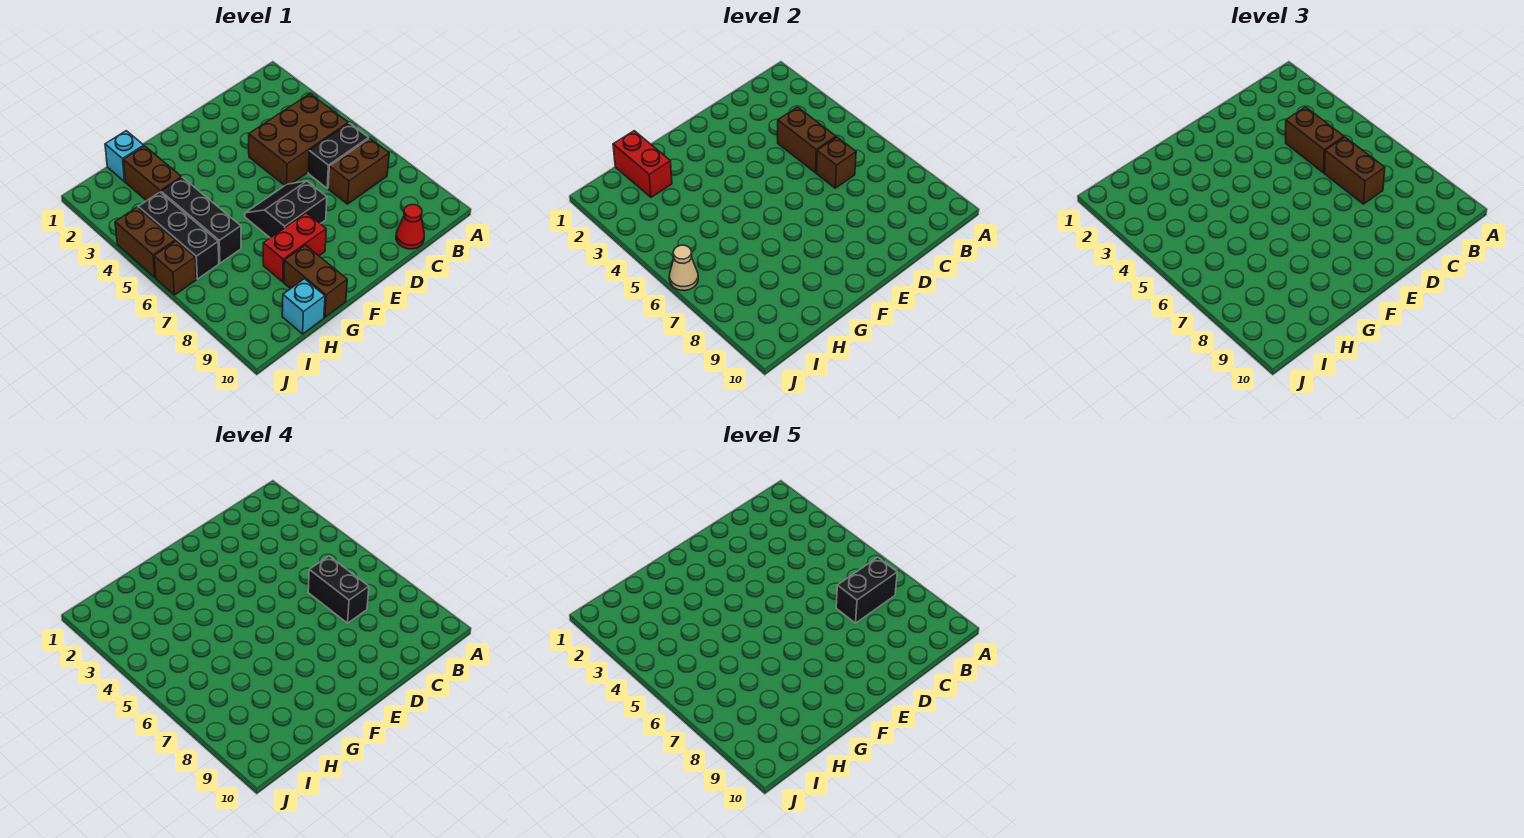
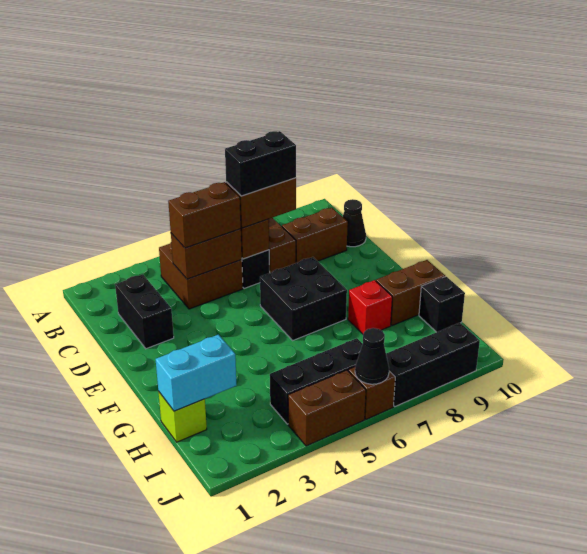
brown brick B4:D5 level 1 -> brown brick B4:C5 level 1
black brick B7:C7 level 5 -> black brick C2:D2 level 1
red cone C10 level 1 -> black cone C10 level 1
black slope E6:F7 level 1 top 7 -> black brick E6:F7 level 1
red brick F8:G8 level 1 -> red brick G8 level 1
cyan brick H1 level 1 -> lime brick H1 level 1
red brick H1:H2 level 2 -> cyan brick H1:H2 level 2
brown brick H2:H3 level 1 -> brown brick C8:C9 level 1
black brick H4:H6 level 1 -> black brick J7:J9 level 1
cyan brick H10 level 1 -> black brick H10 level 1
tan cone J6 level 2 -> black cone J6 level 2

